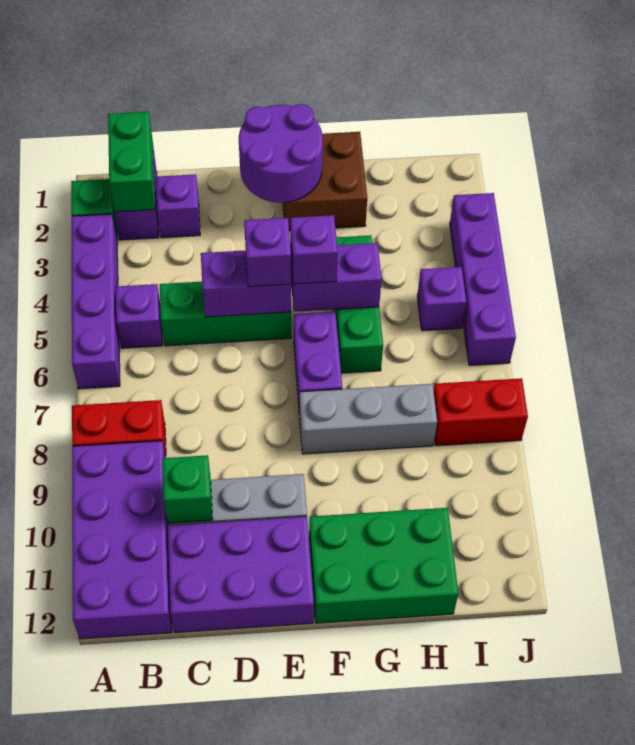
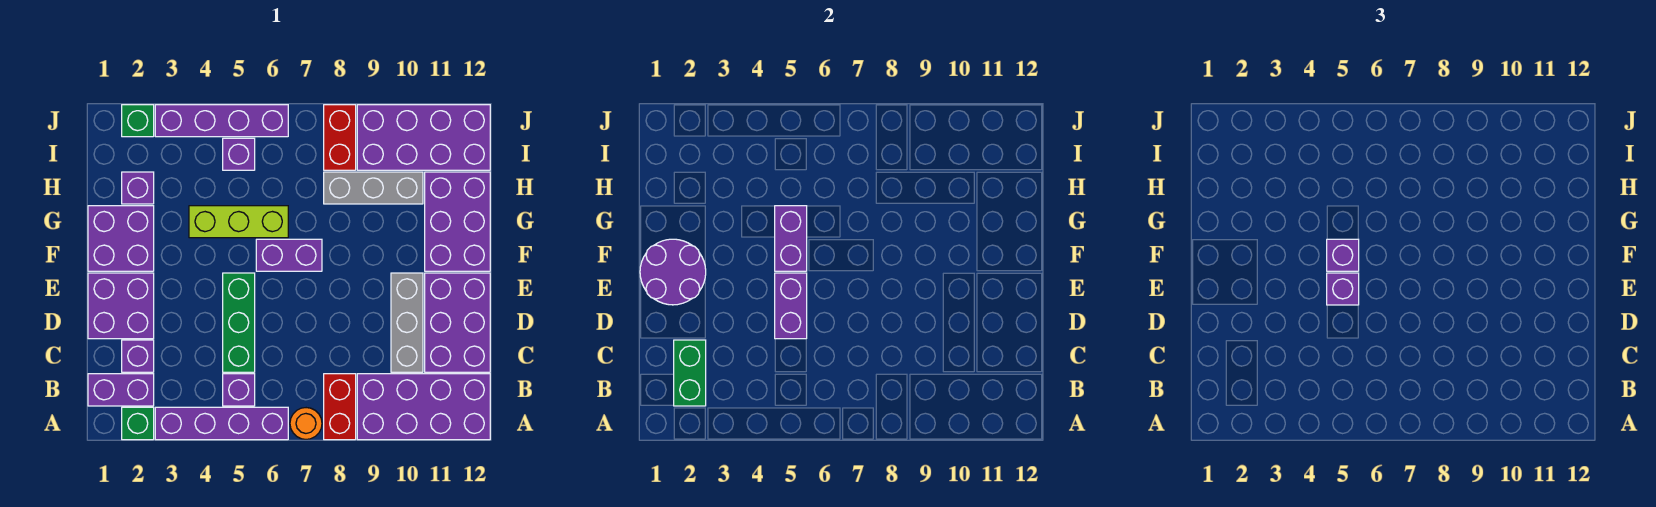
none -> orange round brick A7 level 1
green brick B1:B2 level 2 -> green brick B2:C2 level 2
green brick C10 level 2 -> green brick J2 level 1
none -> purple brick D1:E2 level 1
brown brick F1:G2 level 1 -> purple brick F1:G2 level 1
grey brick F8:H8 level 1 -> grey brick H8:H10 level 1
green brick F11:H12 level 1 -> purple brick F11:H12 level 1
green brick G4:G6 level 1 -> lime brick G4:G6 level 1
none -> purple brick H2 level 1
none -> purple brick I9:J12 level 1

